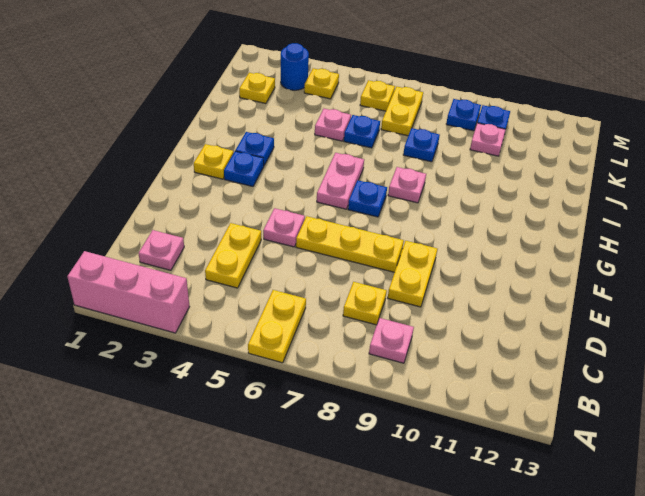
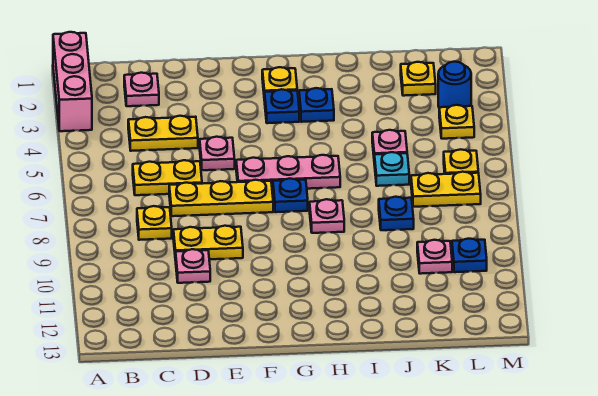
yellow plate A6:B6 level 1 -> yellow plate C6:D6 level 1
pink plate B9 level 1 -> pink plate D10 level 1
yellow plate E6:E8 level 1 -> yellow plate D7:F7 level 1
pink plate G6:H6 level 1 -> pink plate F6:H6 level 1
blue plate J6 level 1 -> cyan plate J6 level 1
blue plate L9 level 1 -> none

